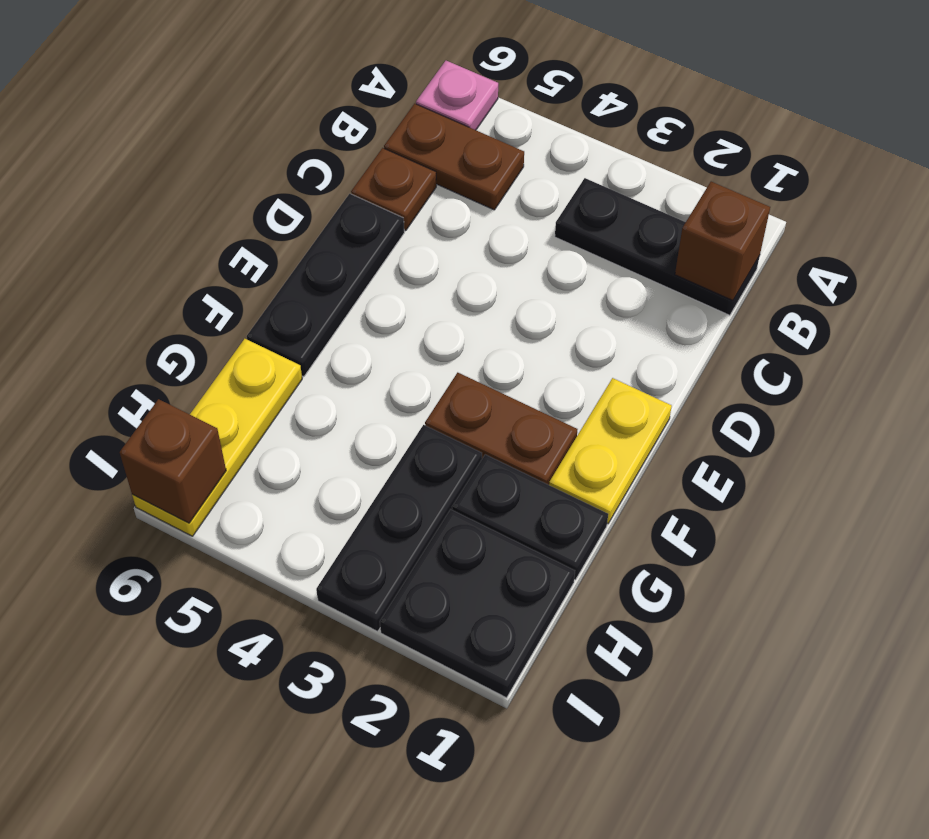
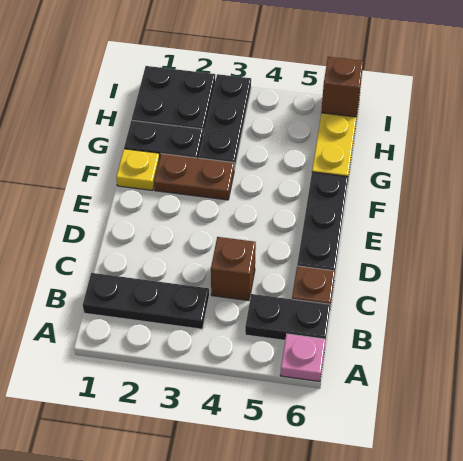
brown brick B1 level 2 -> brown brick C4 level 1
brown plate B5:B6 level 1 -> black plate B5:B6 level 1
yellow plate E1:F1 level 1 -> yellow plate F1 level 1

